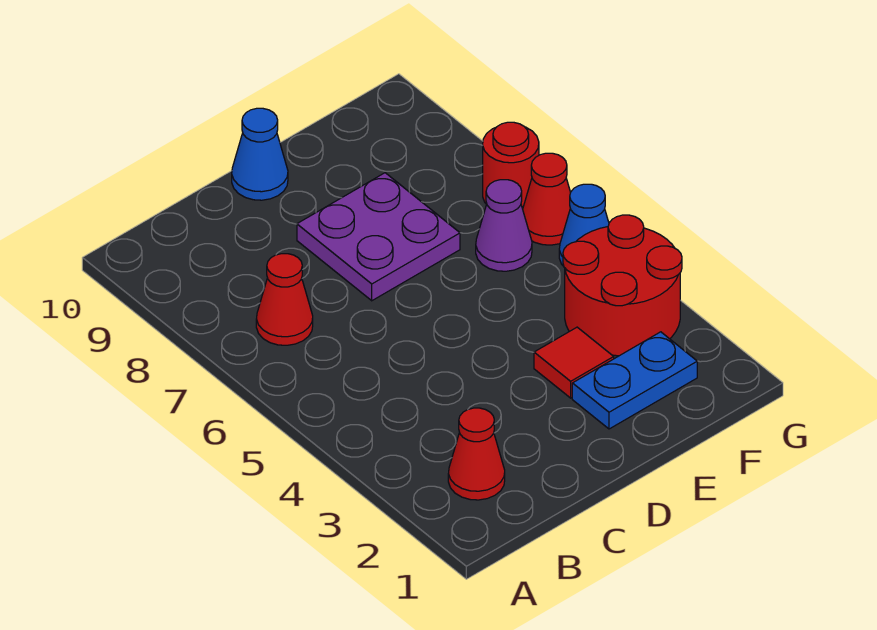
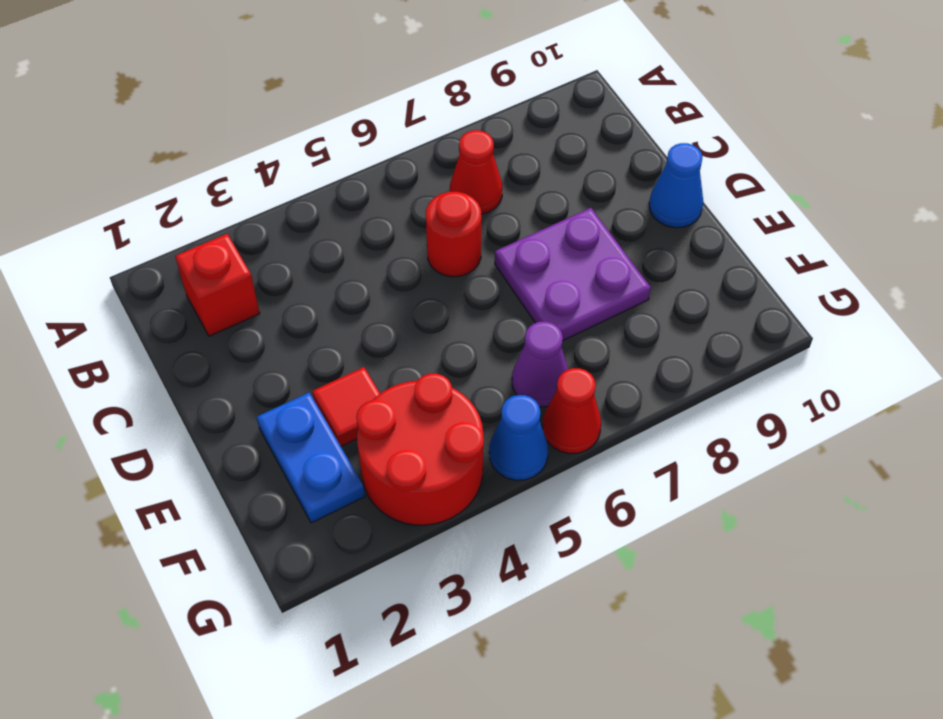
red cone B2 level 1 -> red brick B2 level 1
red round brick G7 level 1 -> red round brick C6 level 1

